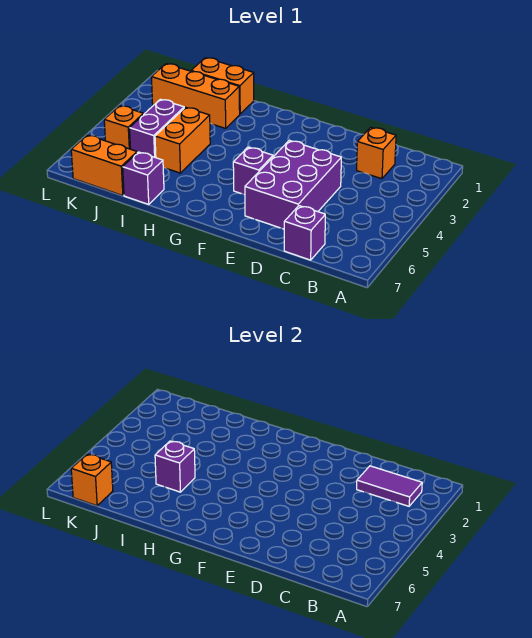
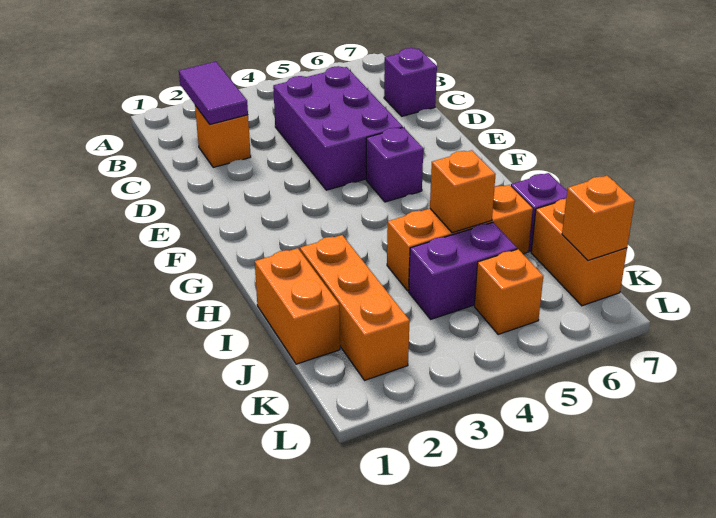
purple brick D4:E6 level 1 -> purple brick C4:E5 level 1
orange brick I4:I5 level 1 -> orange brick I4:I6 level 1
purple brick I5 level 2 -> orange brick I5 level 2

